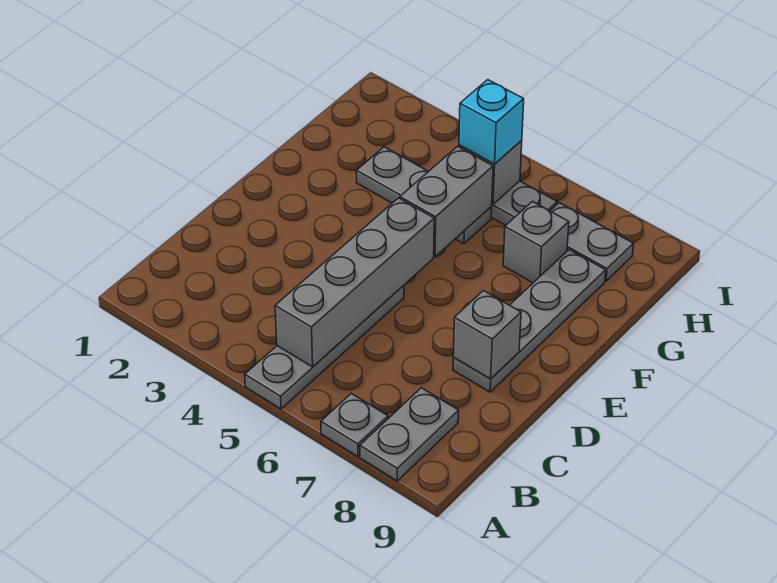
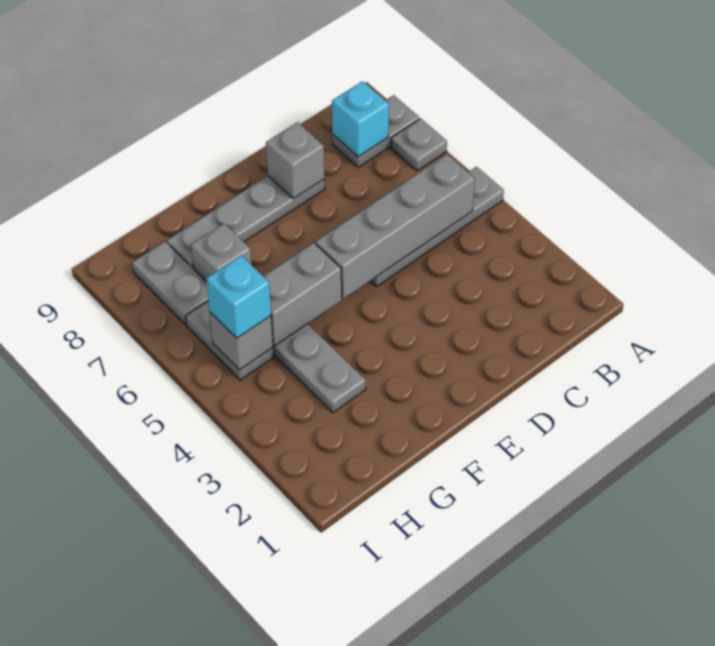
none -> cyan brick B8 level 2

